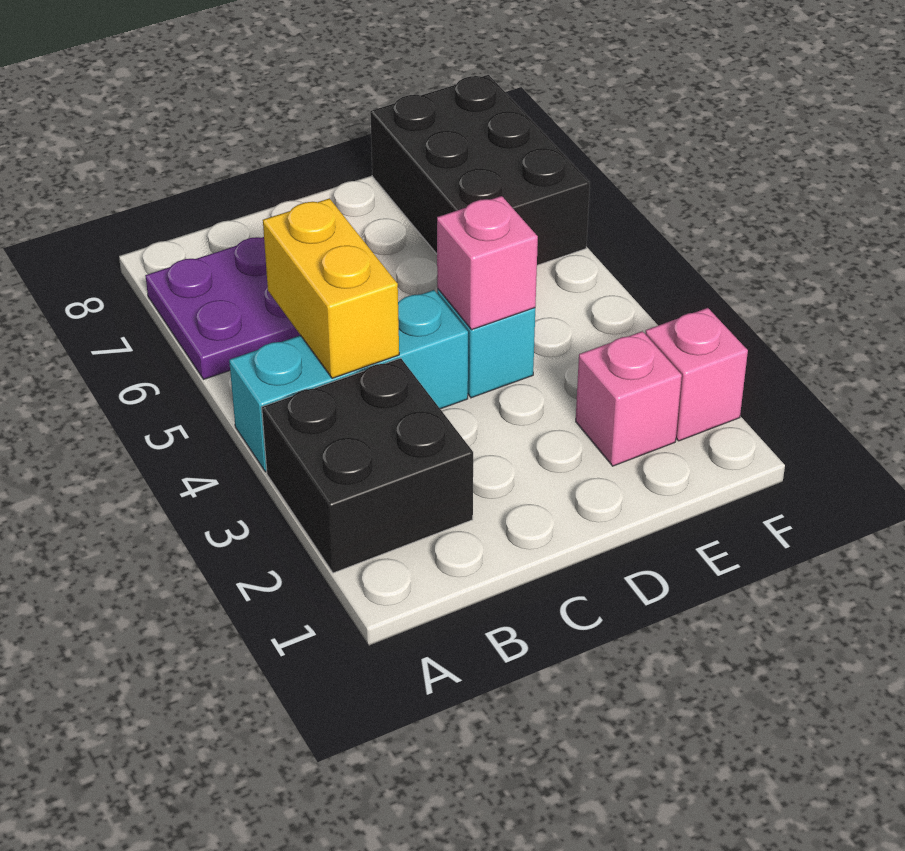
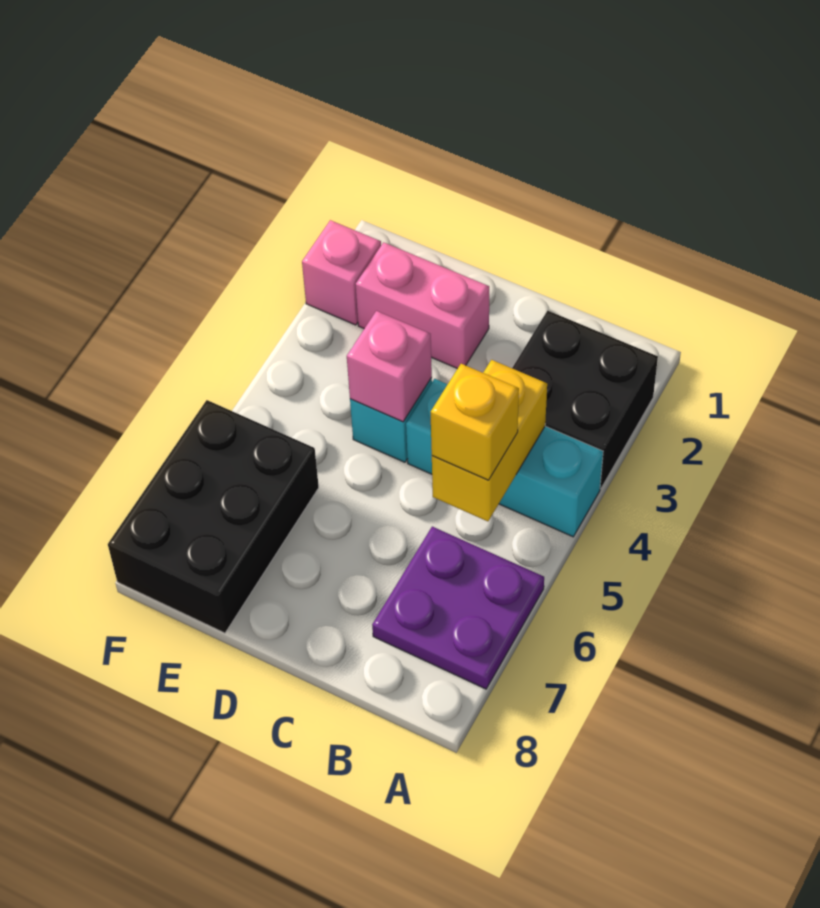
none -> yellow brick B5 level 3
pink brick E2 level 1 -> pink brick D2:E2 level 1

